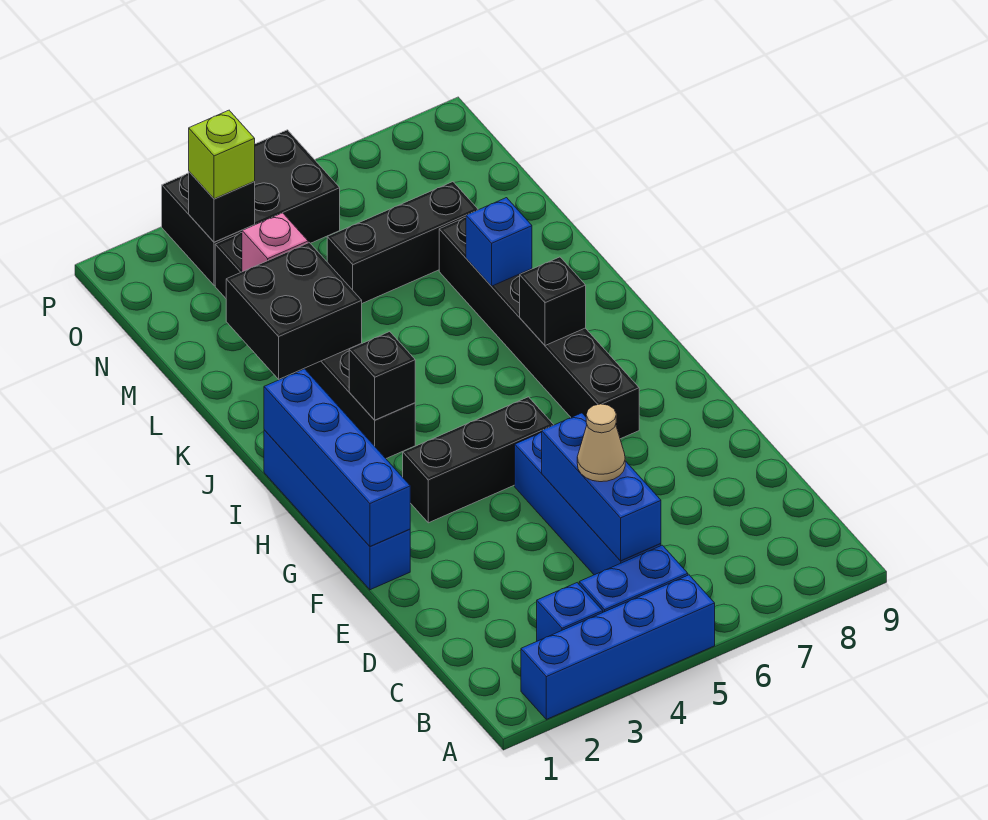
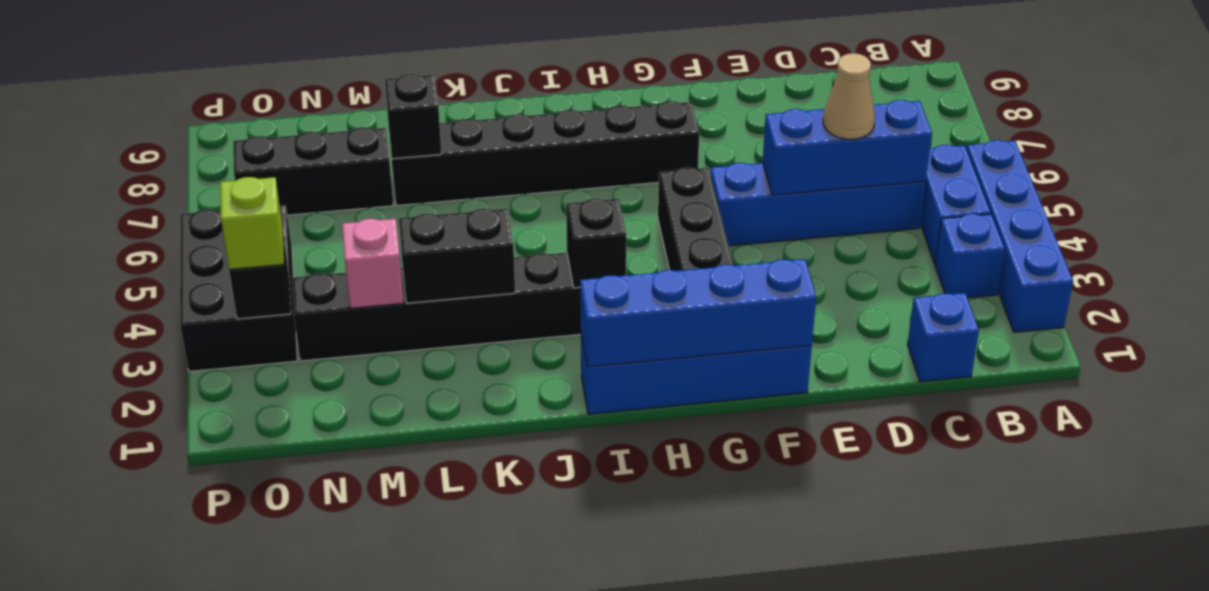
black brick I7 level 2 -> black brick L7 level 2
black brick K2:L3 level 2 -> black brick K3:L3 level 2
blue brick K7 level 2 -> blue brick C1 level 1
black brick M5:M7 level 1 -> black brick M7:O7 level 1

